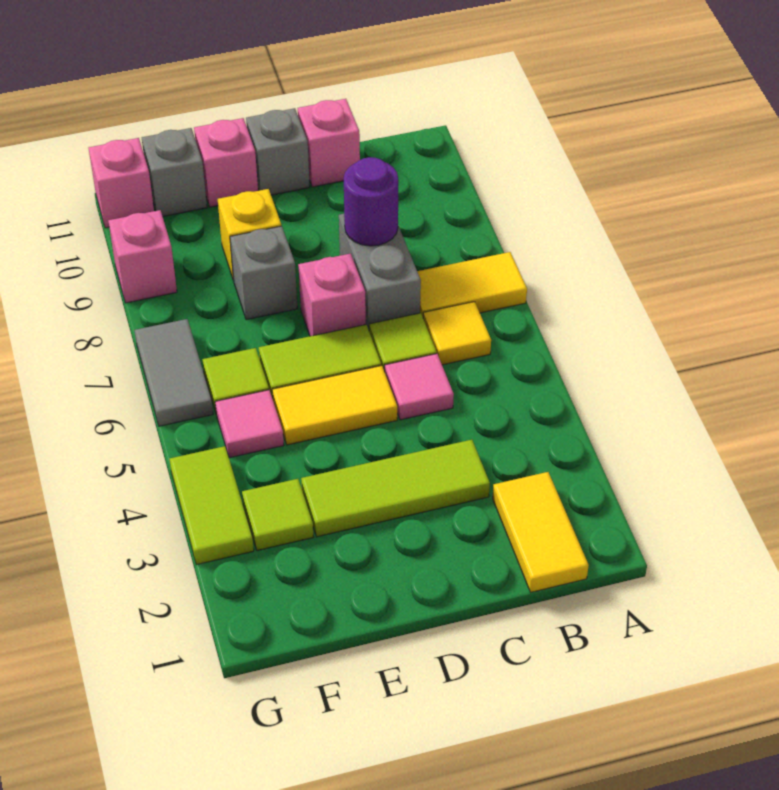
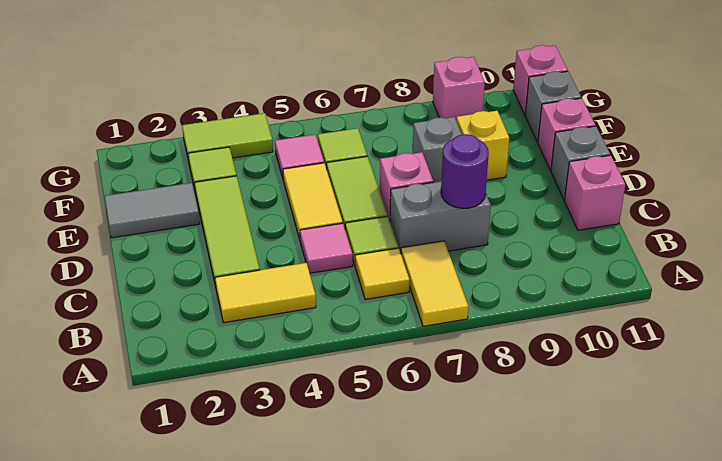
yellow tile B1:B2 level 1 -> yellow tile B3:B4 level 1
grey tile G6:G7 level 1 -> grey tile E1:E2 level 1

